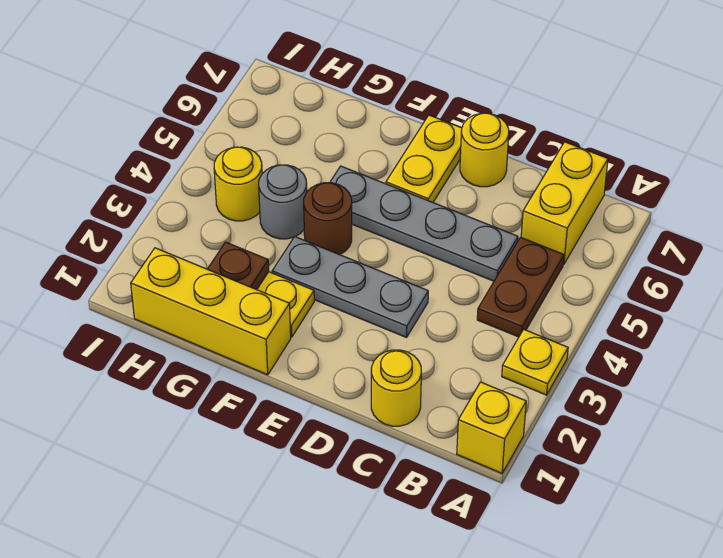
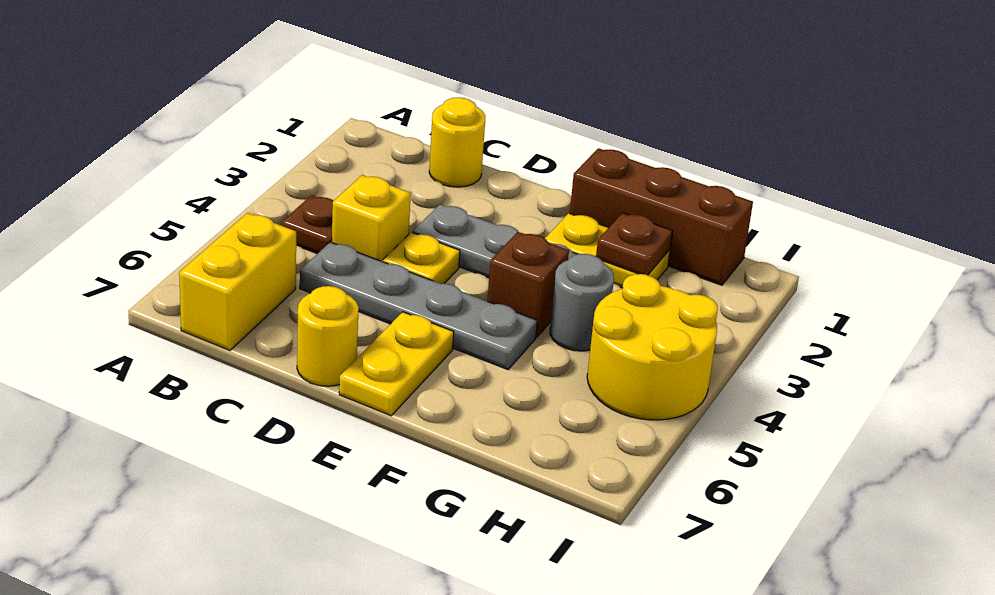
yellow brick A1 level 1 -> yellow brick C4 level 1
yellow plate A3 level 1 -> yellow plate D4 level 1
brown plate B4:B5 level 1 -> brown plate B4 level 1
yellow brick F1:H1 level 1 -> brown brick F1:H1 level 1
brown round brick F4 level 1 -> brown brick F4 level 1
yellow round brick H4 level 1 -> yellow round brick H4:I5 level 1

